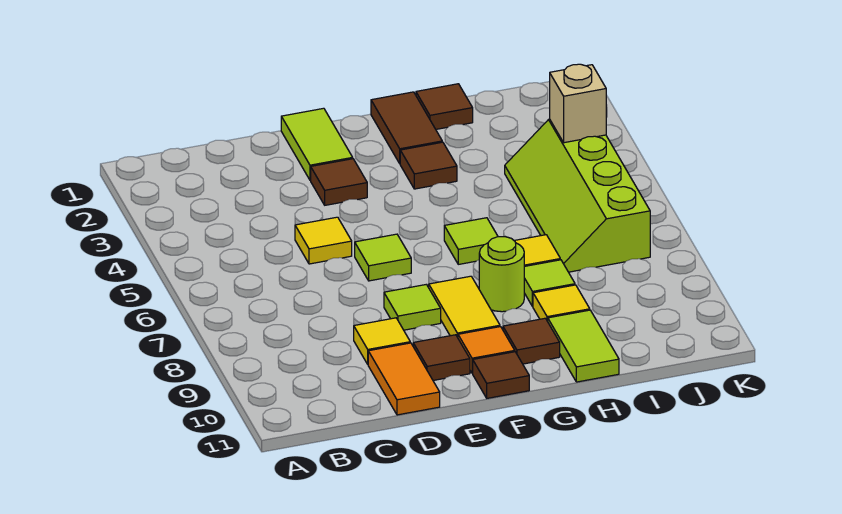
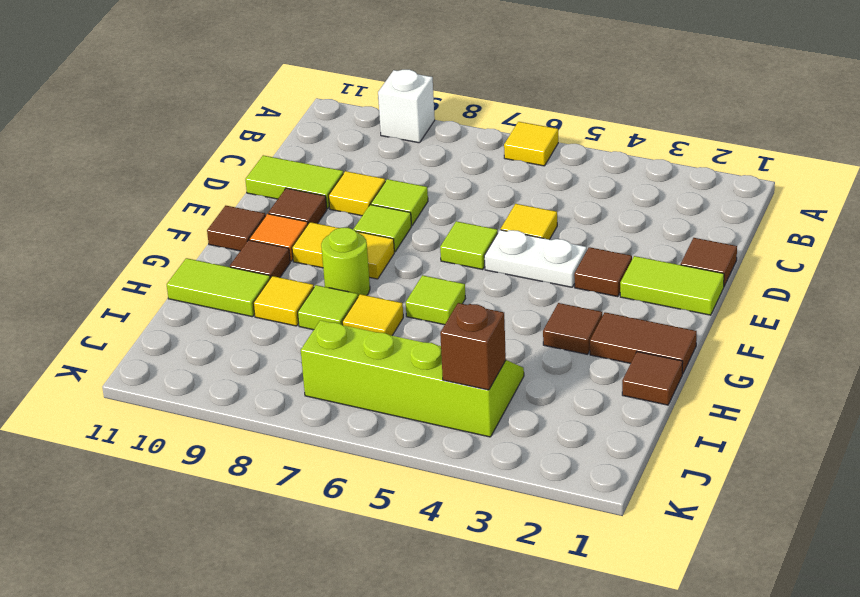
none -> yellow tile A6 level 1
none -> white brick A9 level 1
none -> brown tile D1 level 1
none -> lime tile D8 level 1
orange tile D10:D11 level 1 -> lime tile D10:D11 level 1
none -> white plate E4:E5 level 1
tan brick J4 level 2 -> brown brick J4 level 2

